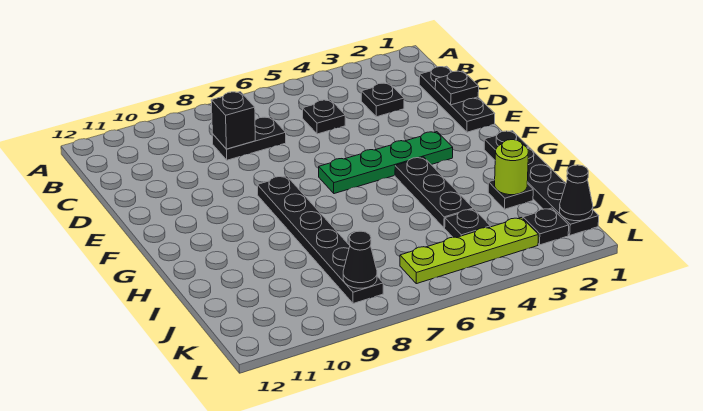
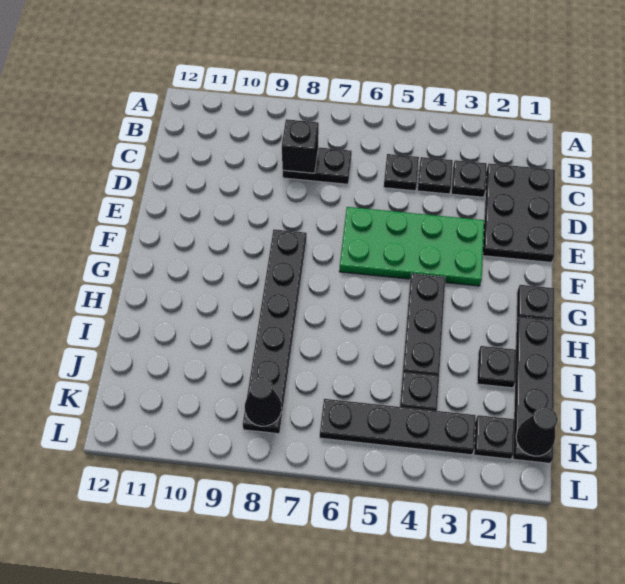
black plate C1:E1 level 1 -> black plate C1:E2 level 1
black plate D1 level 2 -> black plate C4 level 1
green plate F3:F6 level 1 -> green plate E3:F6 level 1
lime round brick I2 level 2 -> none
lime plate K3:K6 level 1 -> black plate K3:K6 level 1

